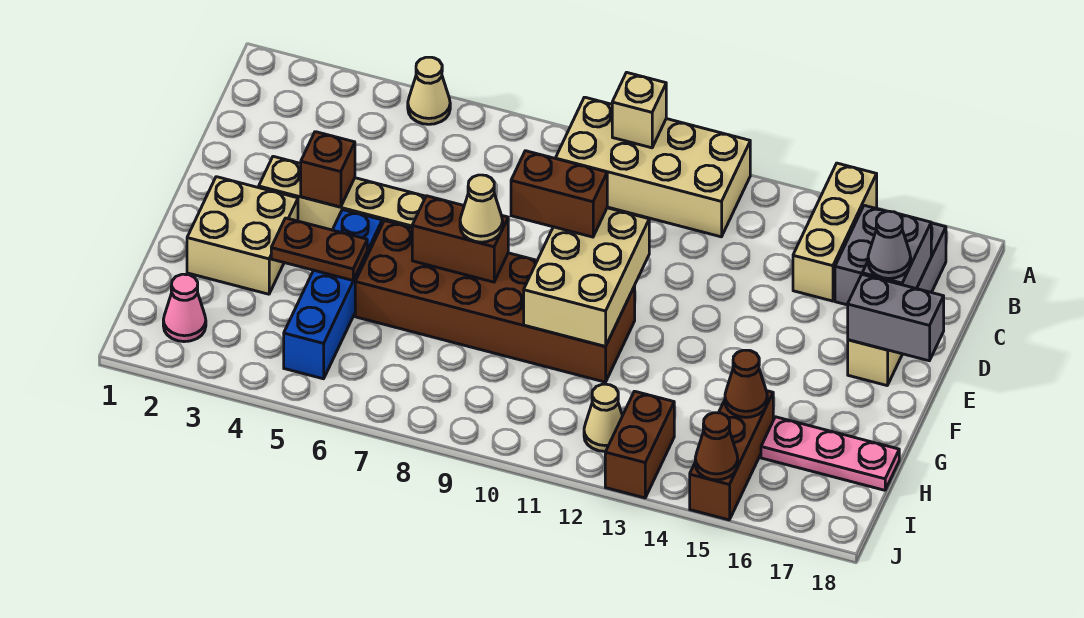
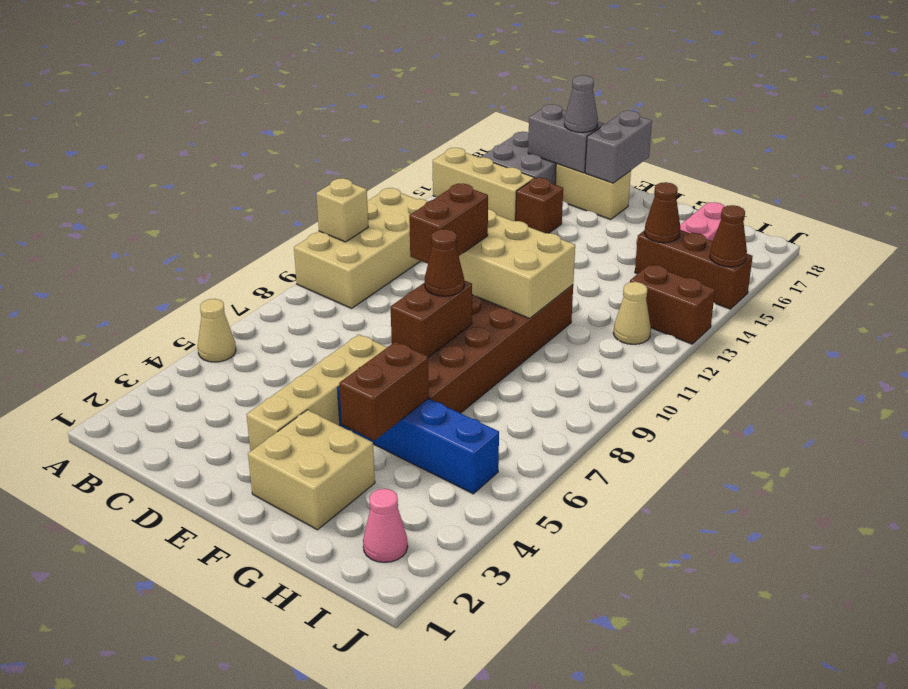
brown brick E4 level 2 -> brown brick D15 level 1
tan cone F8 level 3 -> brown cone F8 level 3
brown plate G4:G5 level 2 -> brown brick G4:G5 level 2

